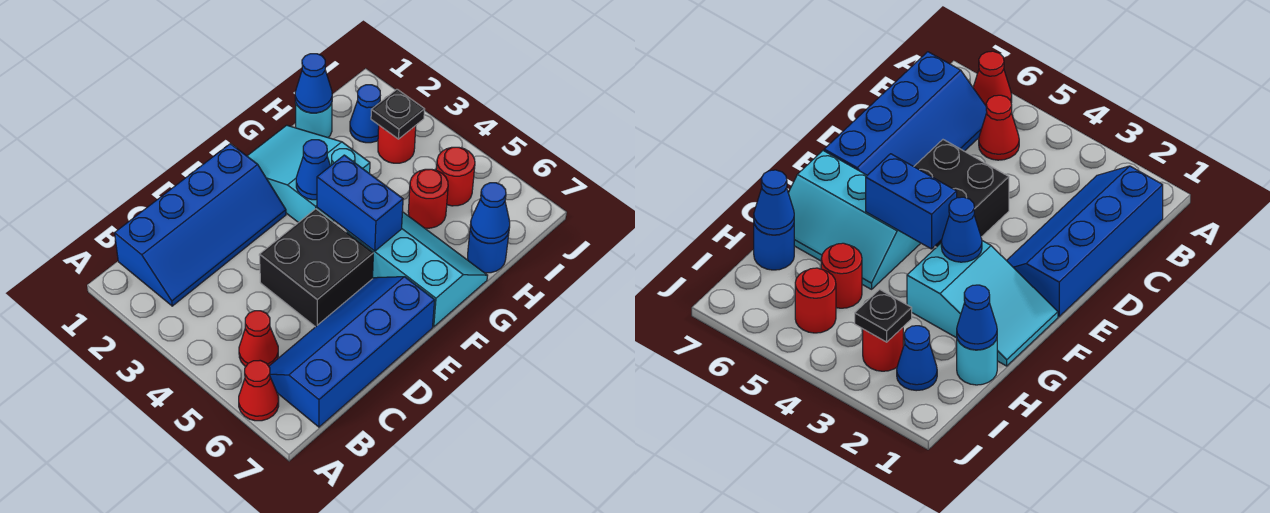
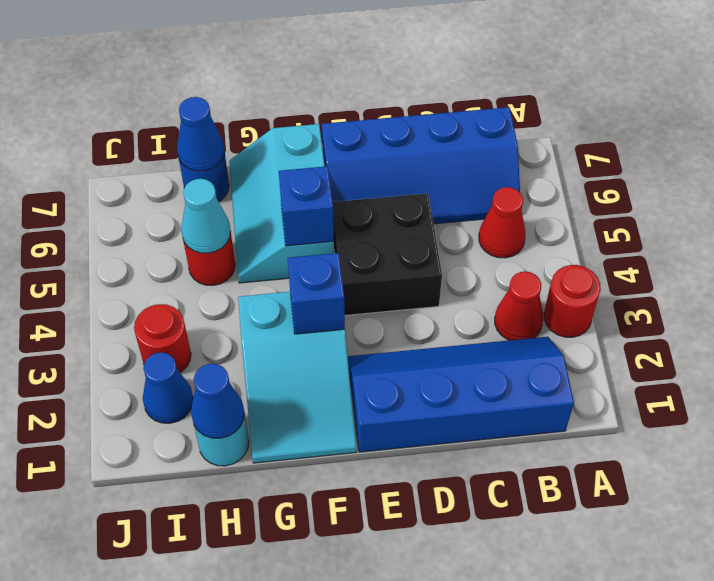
red cone A6 level 1 -> red cone B3 level 1
blue cone F3 level 2 -> blue brick F3 level 2
blue brick F4:F5 level 2 -> blue brick F5 level 2
none -> cyan cone H5 level 2
black plate I3 level 2 -> none
red round brick I5 level 1 -> red round brick A3 level 1

